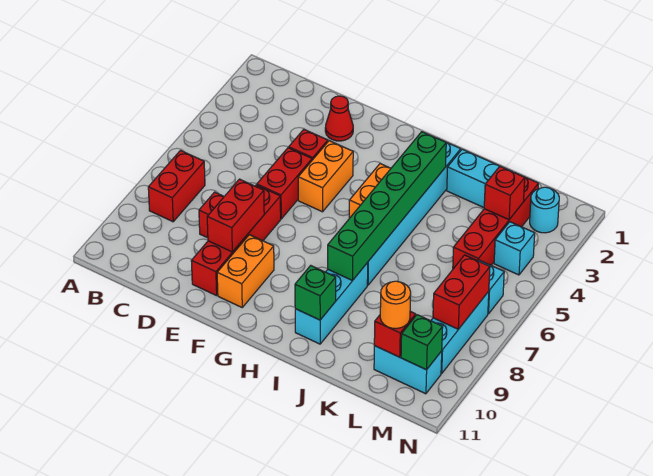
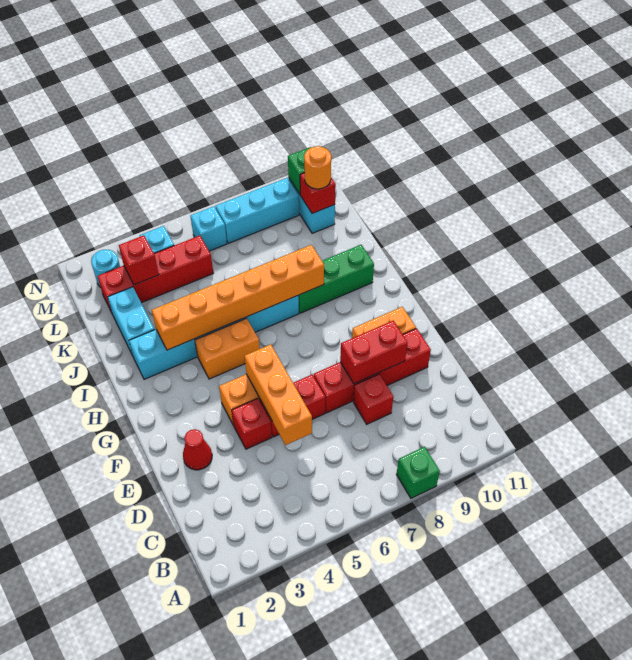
red brick B7:B8 level 1 -> none
none -> orange brick D5:F5 level 2
green brick I3:I8 level 2 -> orange brick I3:I8 level 2
cyan brick I8:I10 level 1 -> green brick I8:I10 level 1
green brick I10 level 2 -> green brick A8 level 1
red brick M7:M8 level 2 -> none

